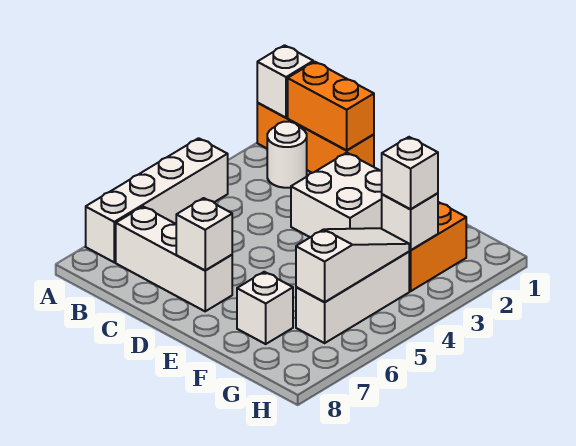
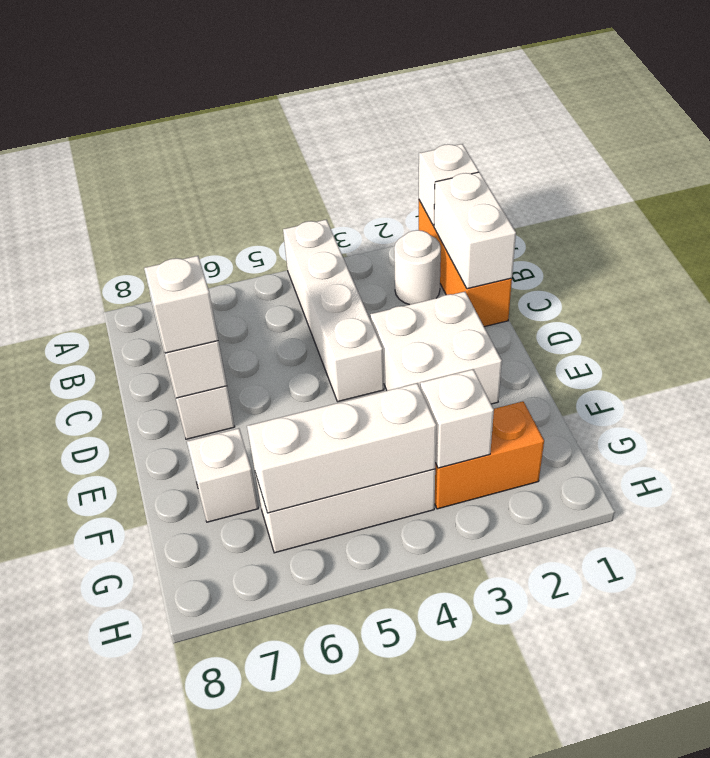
white brick A4:A7 level 1 -> white brick A4:D4 level 1
orange brick B1:C1 level 2 -> white brick B1:C1 level 2
white brick G3 level 3 -> white brick D7 level 3
white slope G4:G6 level 2 top 6 -> white brick G4:G6 level 2

